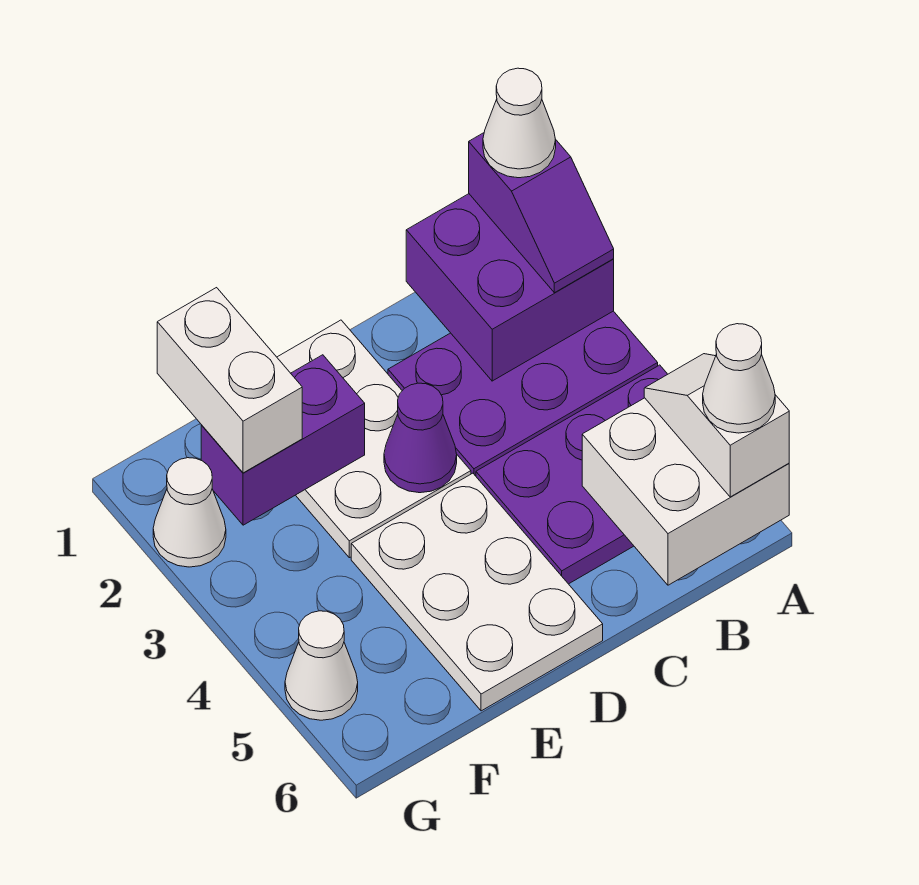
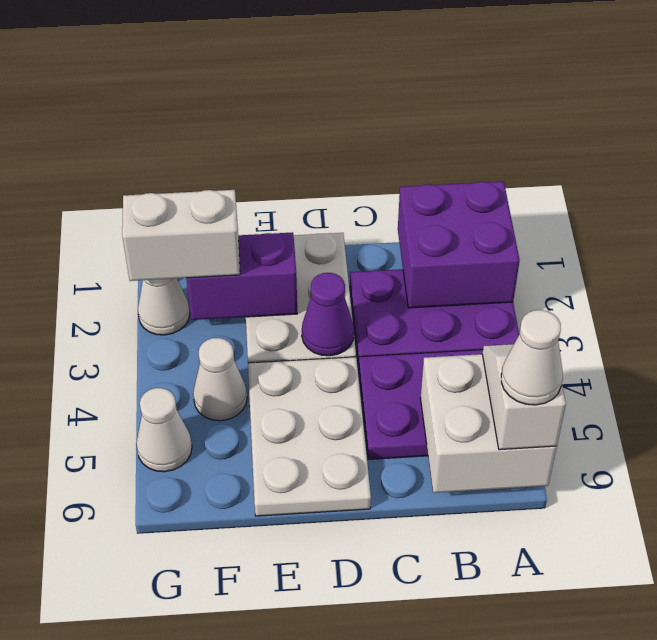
purple slope A1:A2 level 3 top 1 -> none
white cone A1 level 4 -> white cone F4 level 1
white brick F1:F2 level 3 -> white brick F2:G2 level 3

